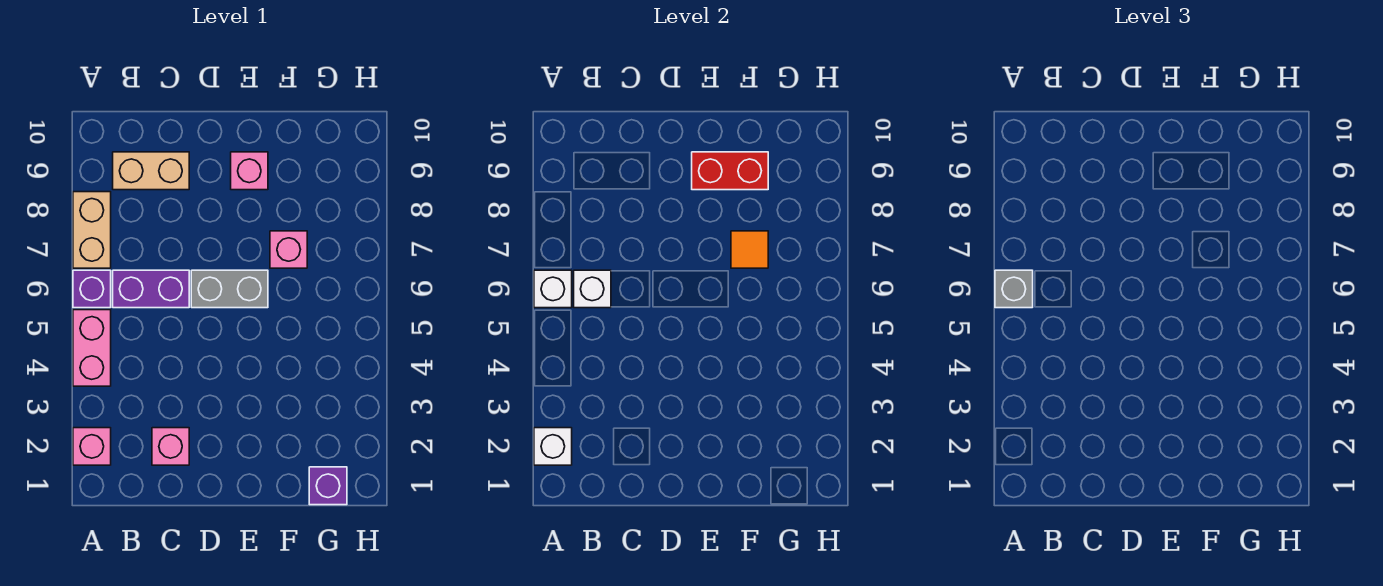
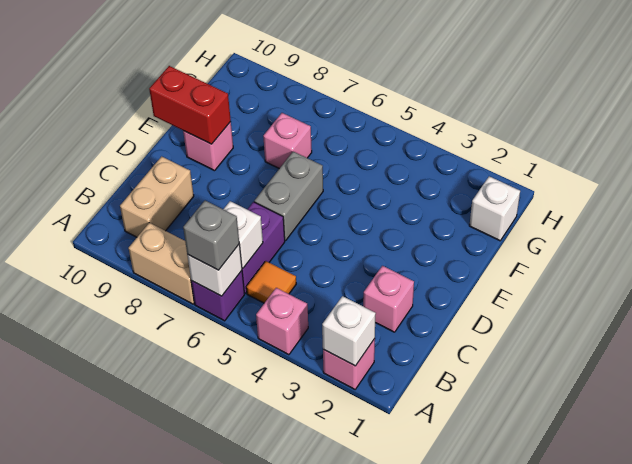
pink brick A4:A5 level 1 -> pink brick A4 level 1
red brick E9:F9 level 2 -> red brick E9:E10 level 2
orange tile F7 level 2 -> orange tile B5 level 1
purple brick G1 level 1 -> white brick G1 level 1

